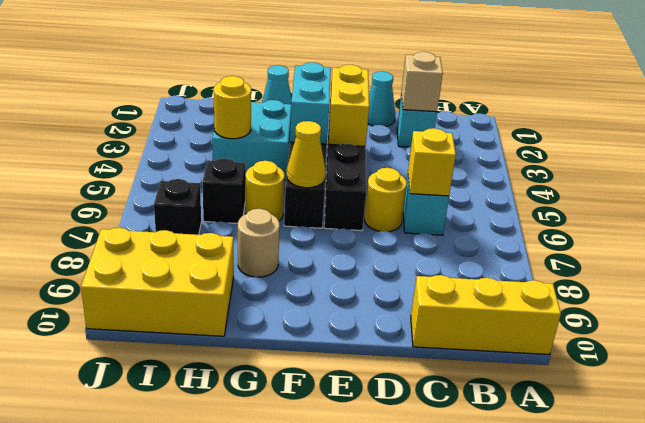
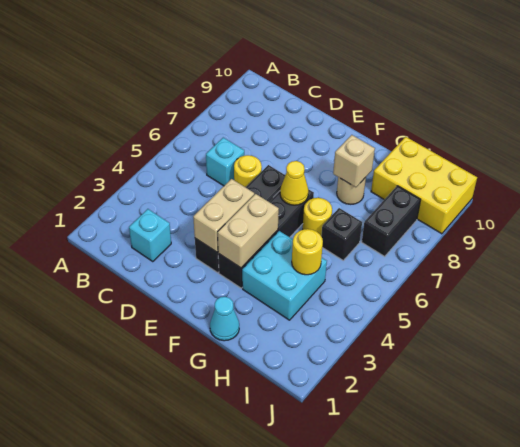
yellow brick A10:C10 level 1 -> none
tan brick C2 level 2 -> tan brick G8 level 2
yellow brick C6 level 2 -> none
cyan cone D1 level 1 -> none
yellow brick E3:E4 level 2 -> tan brick E3:E4 level 2
cyan brick F3:F4 level 2 -> tan brick F3:F4 level 2
black brick I7 level 1 -> black brick I7:I8 level 1

